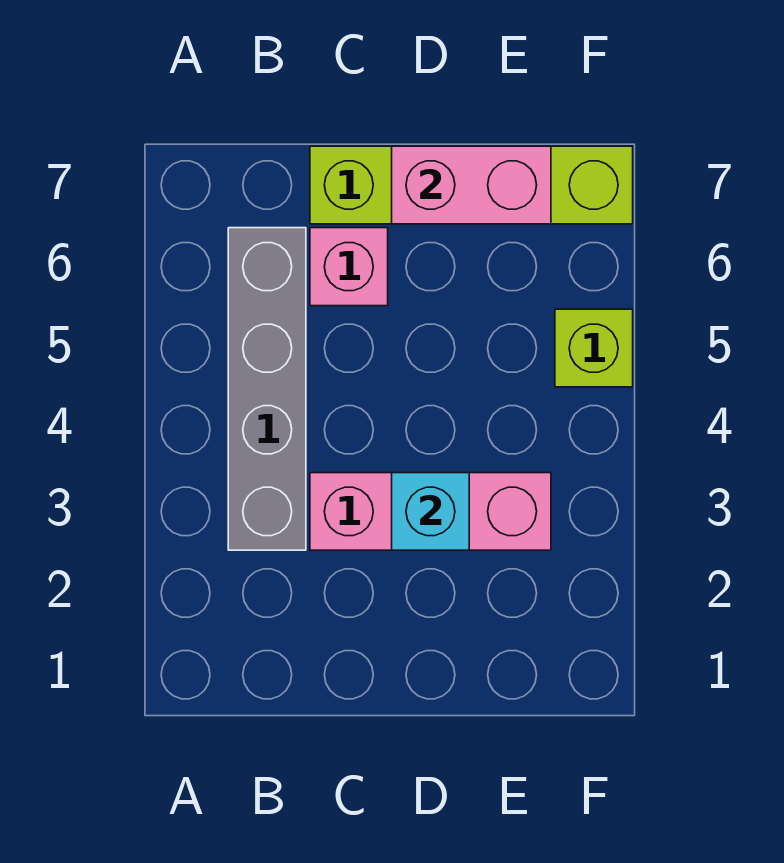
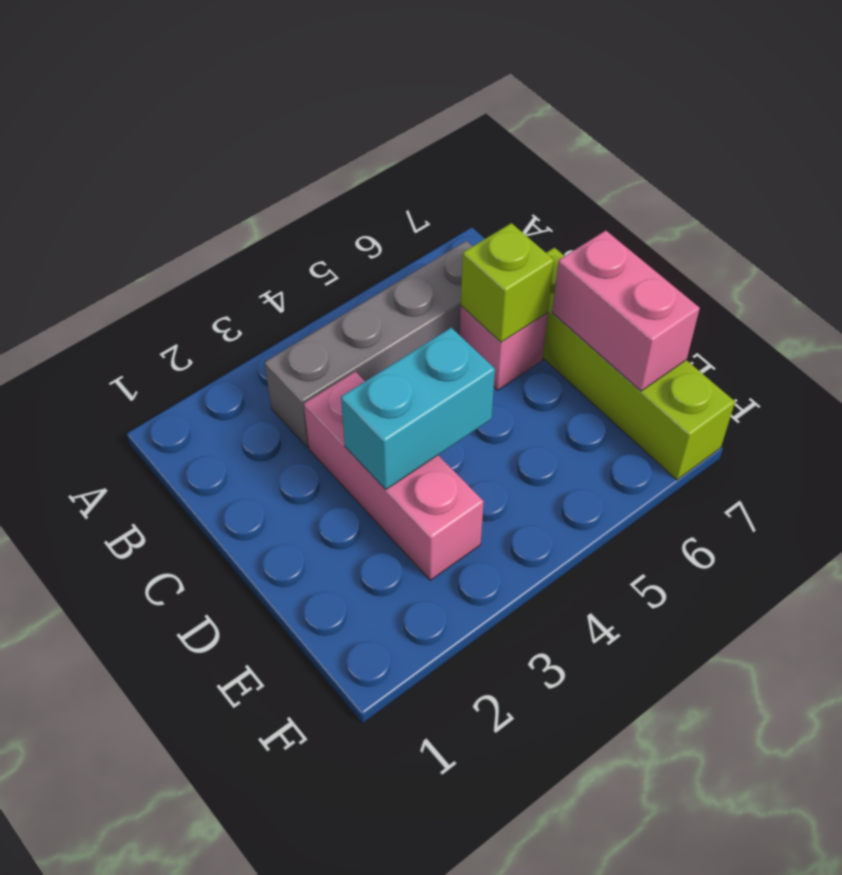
cyan brick D3 level 2 -> cyan brick D3:D4 level 2
lime brick F5 level 1 -> lime brick C6 level 2

